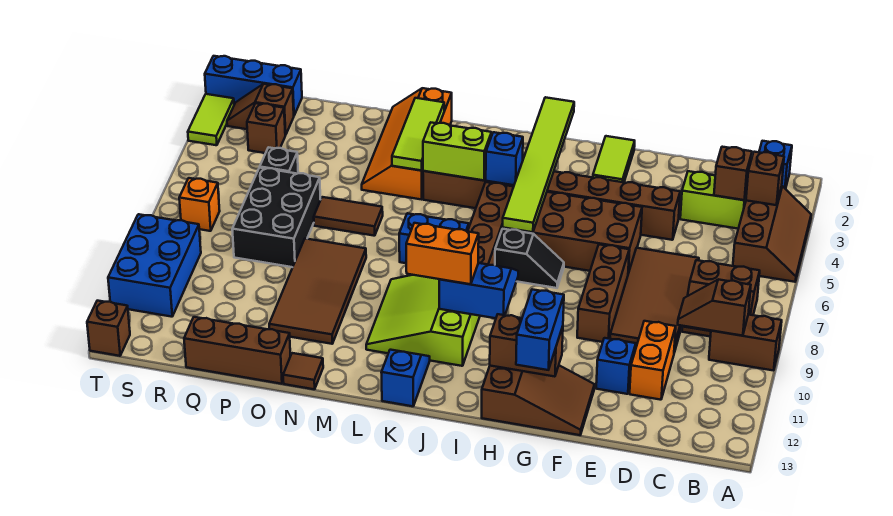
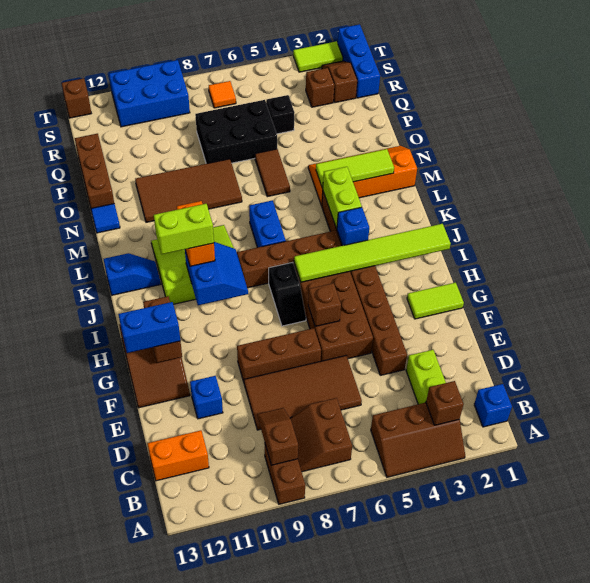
brown brick C3 level 2 -> brown brick G6 level 2
orange brick D10:D11 level 1 -> orange brick C12:C13 level 1
none -> lime brick J10:J11 level 4
brown tile N13 level 1 -> blue tile N13 level 1
orange brick S7 level 1 -> orange tile S7 level 1

